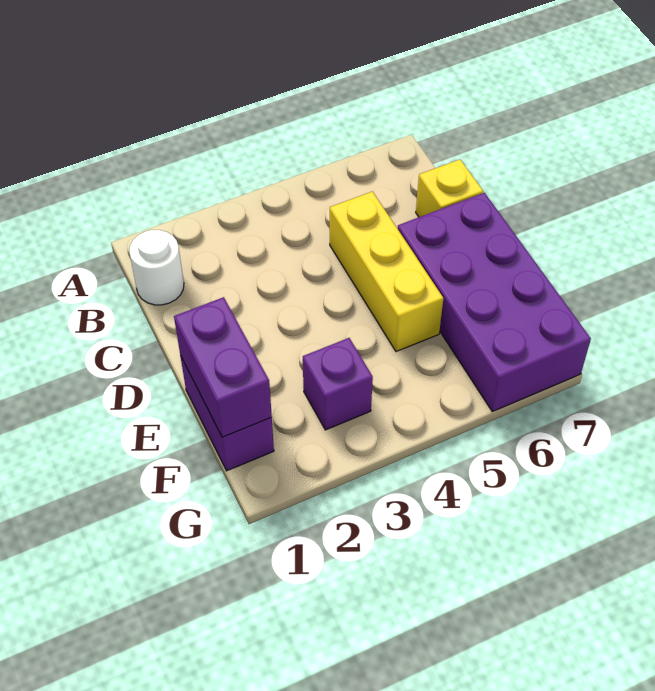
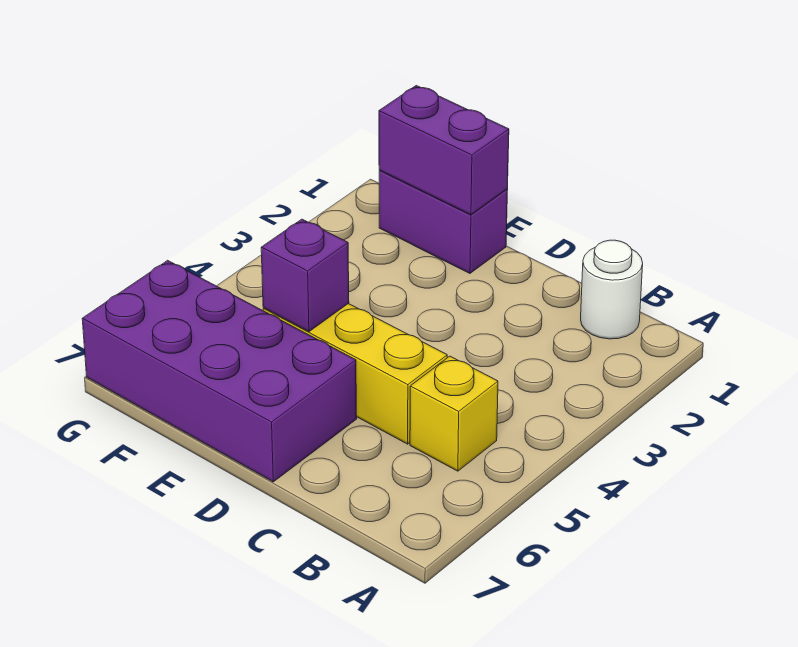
yellow brick C7 level 1 -> yellow brick B5 level 1
purple brick F3 level 1 -> purple brick E5 level 2

